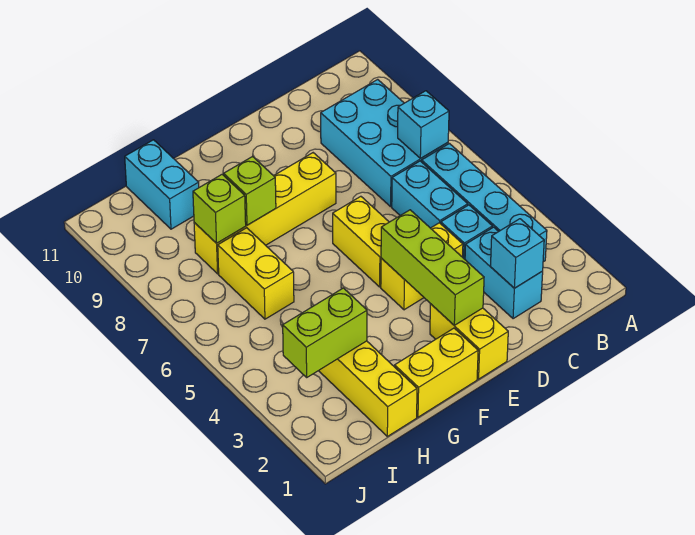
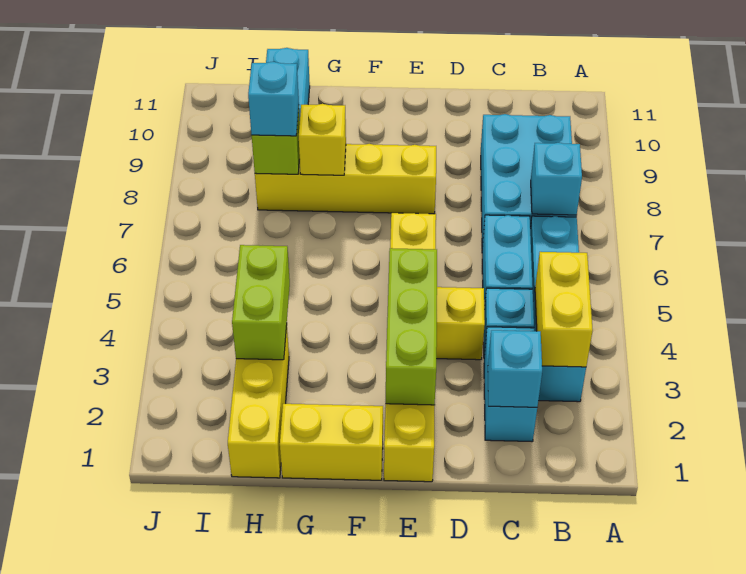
lime brick G8 level 2 -> yellow brick G8 level 2
lime brick H3:I3 level 2 -> lime brick H3:H4 level 2
yellow brick H6:H7 level 1 -> yellow brick B3:B4 level 2
none -> cyan brick H8 level 3

